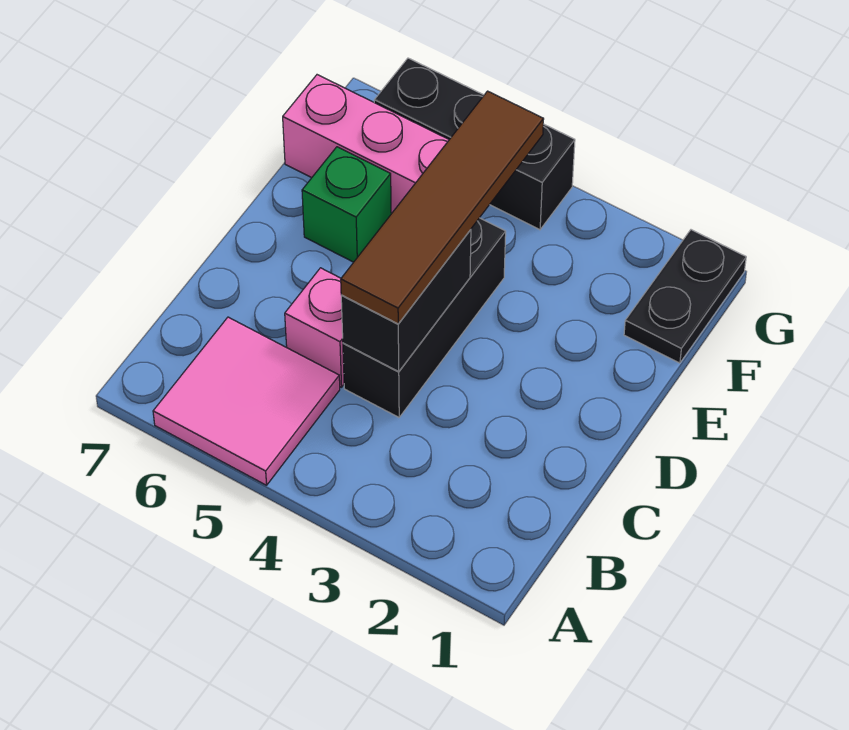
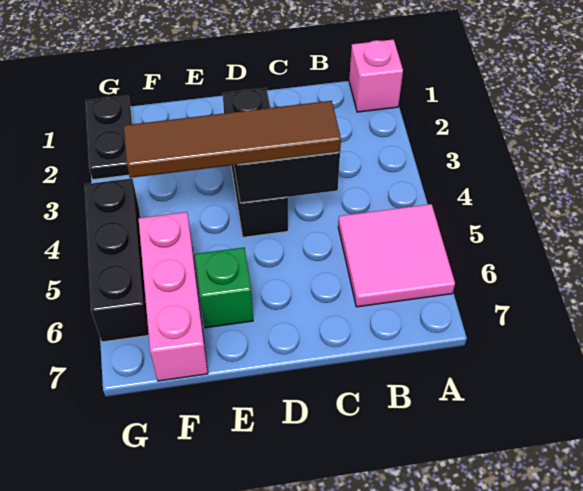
black brick C4:E4 level 1 -> black brick D2:D4 level 1
pink brick C5 level 1 -> pink brick A1 level 1
black plate F1:G1 level 1 -> black plate G1:G2 level 1

